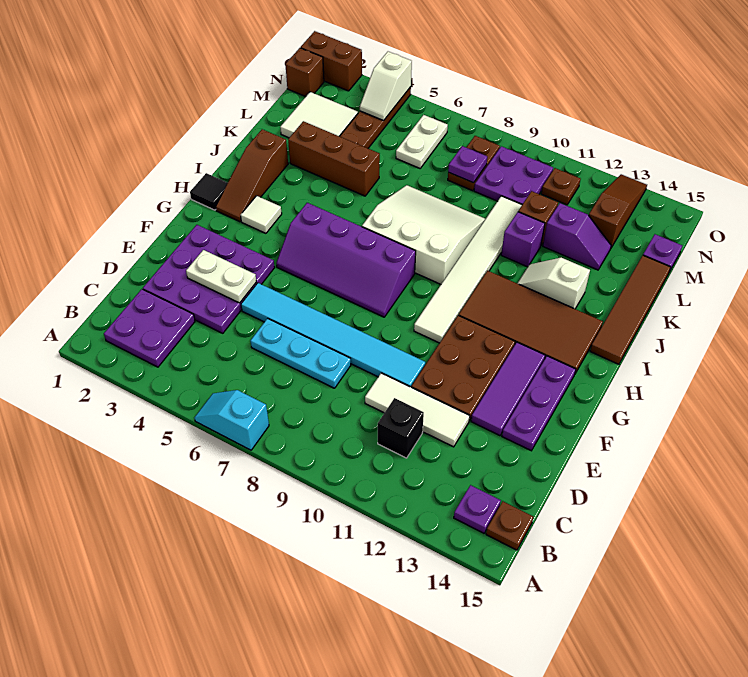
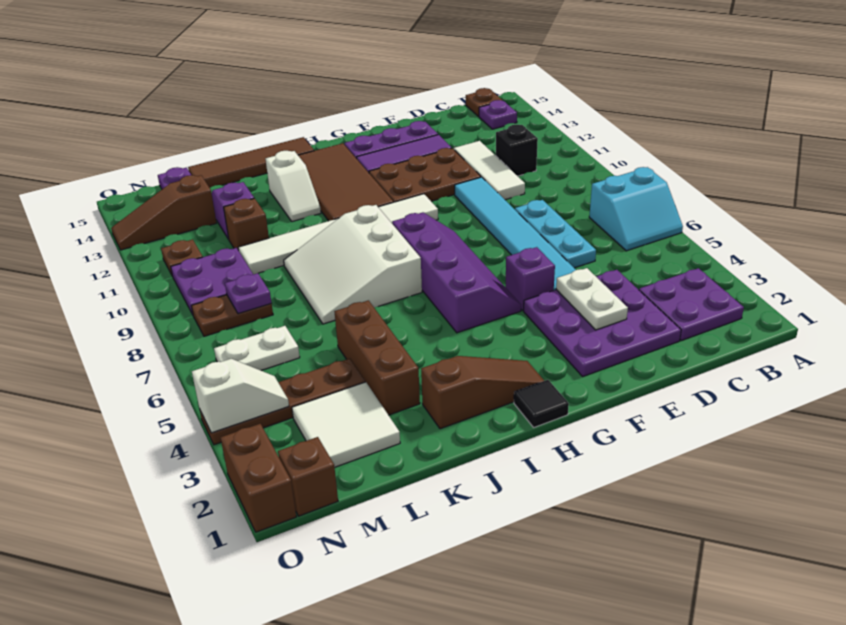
cyan slope A6:A7 level 1 top 7 -> cyan slope A6:B7 level 1 top 7
white tile H3 level 1 -> none
purple brick K11 level 1 -> purple brick F5 level 1

